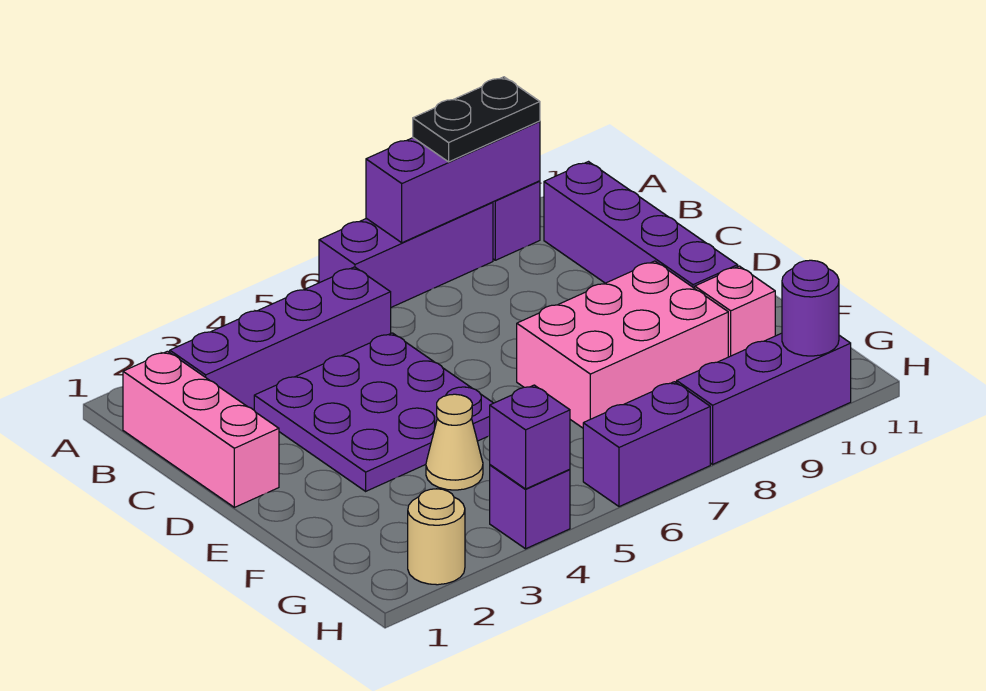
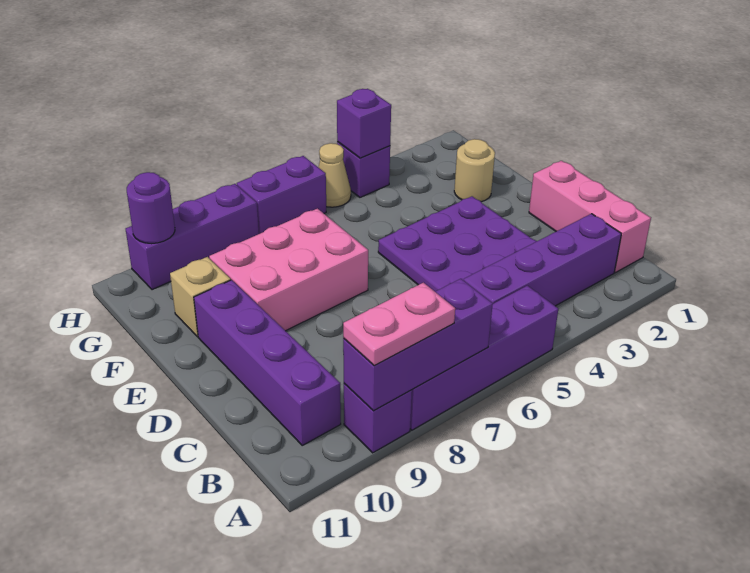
purple brick A6:A8 level 1 -> purple brick A5:A8 level 1
black plate A8:A9 level 3 -> pink plate A8:A9 level 3
tan cone F4 level 1 -> tan cone H5 level 1
pink brick F10 level 1 -> tan brick F10 level 1
tan round brick H2 level 1 -> tan round brick F2 level 1

